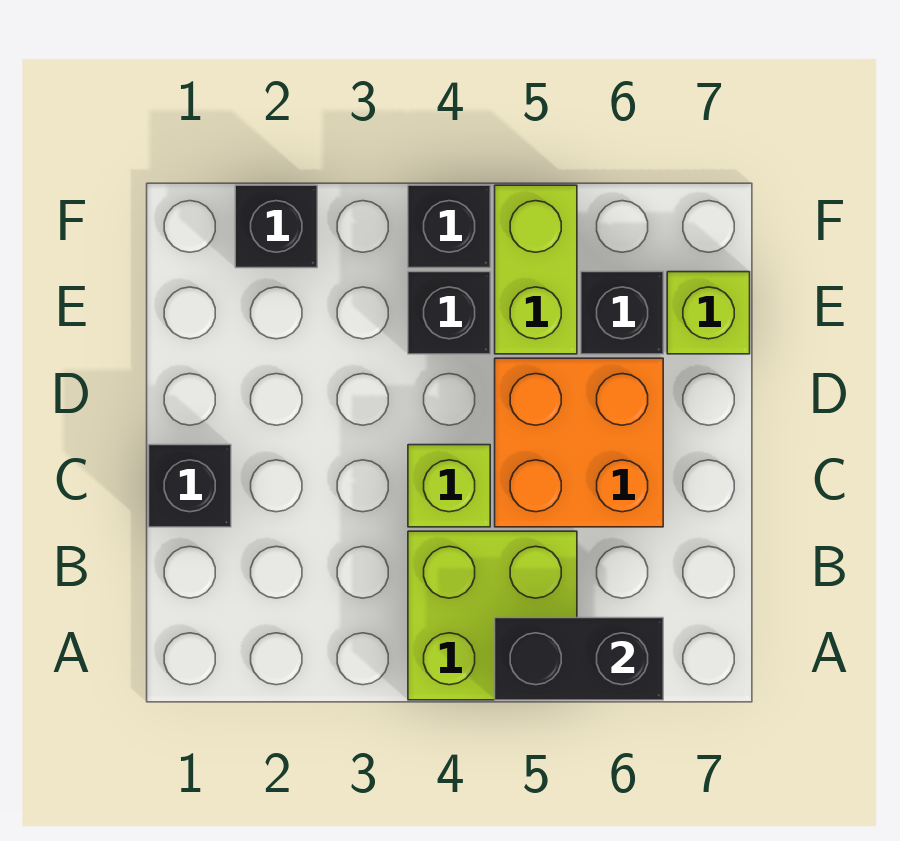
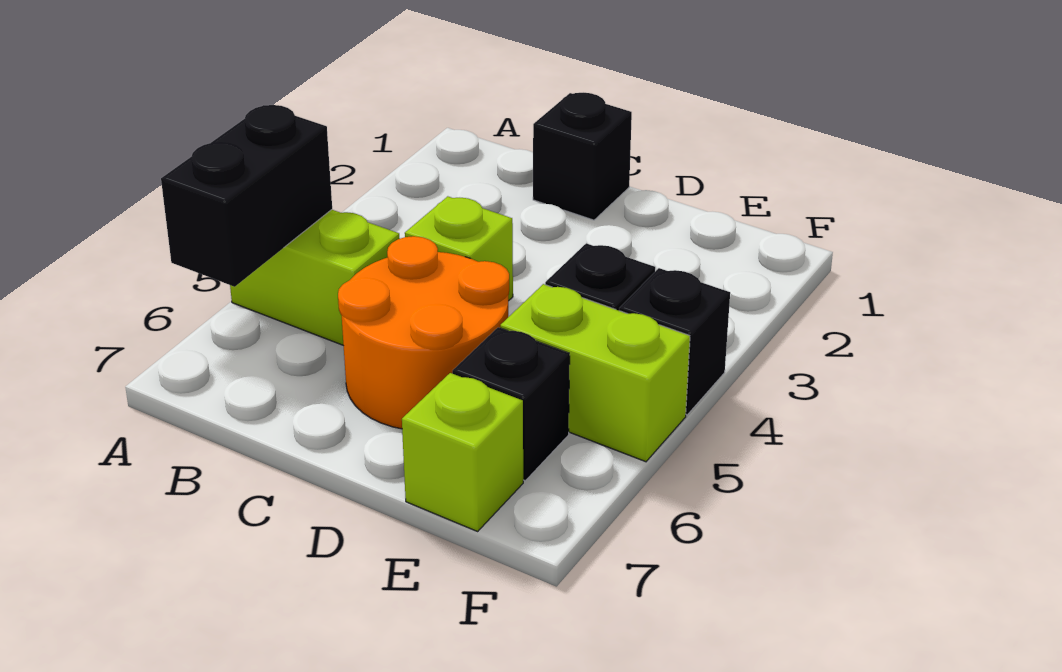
lime brick A4:B5 level 1 -> lime brick A5:B5 level 1
orange brick C5:D6 level 1 -> orange round brick C5:D6 level 1
black brick F2 level 1 -> none

